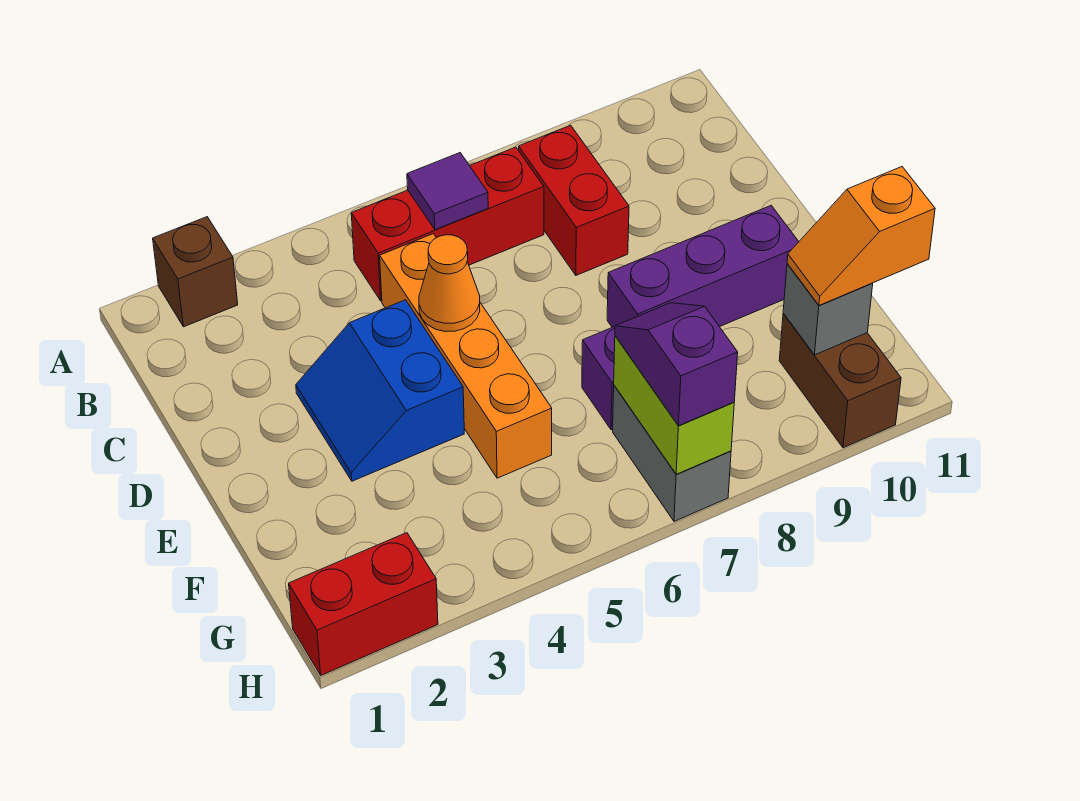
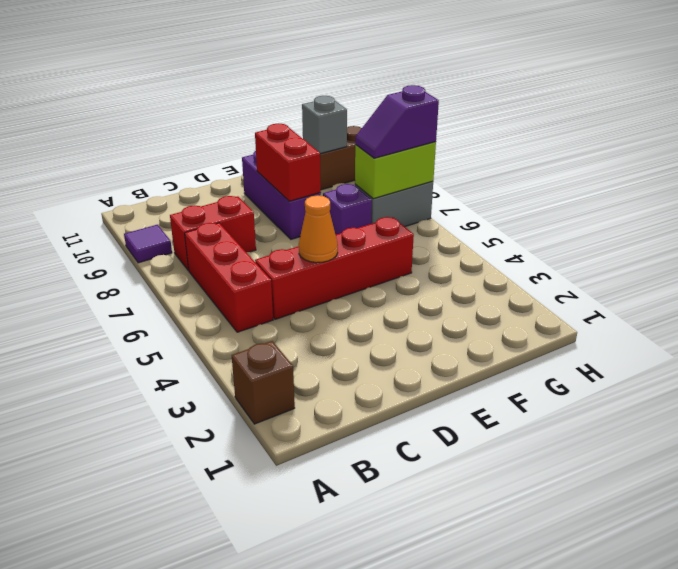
purple tile B6 level 2 -> purple tile A9 level 1
orange brick C5:F5 level 1 -> red brick C5:F5 level 1
blue slope D3:E4 level 1 top 4 -> none
orange slope G10:G11 level 3 top 11 -> none
red brick H1:H2 level 1 -> red brick E8:E9 level 2

